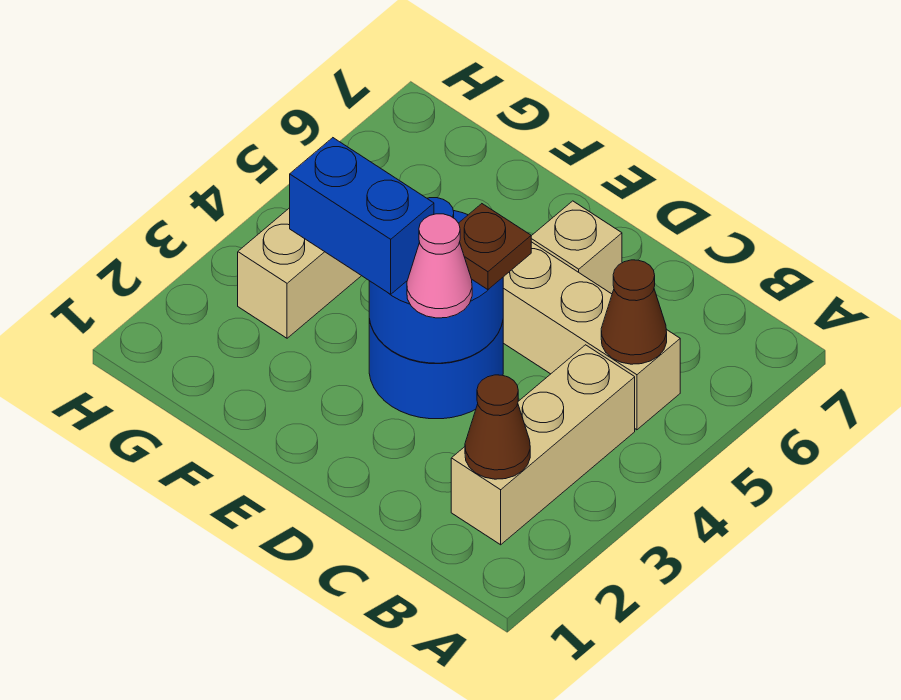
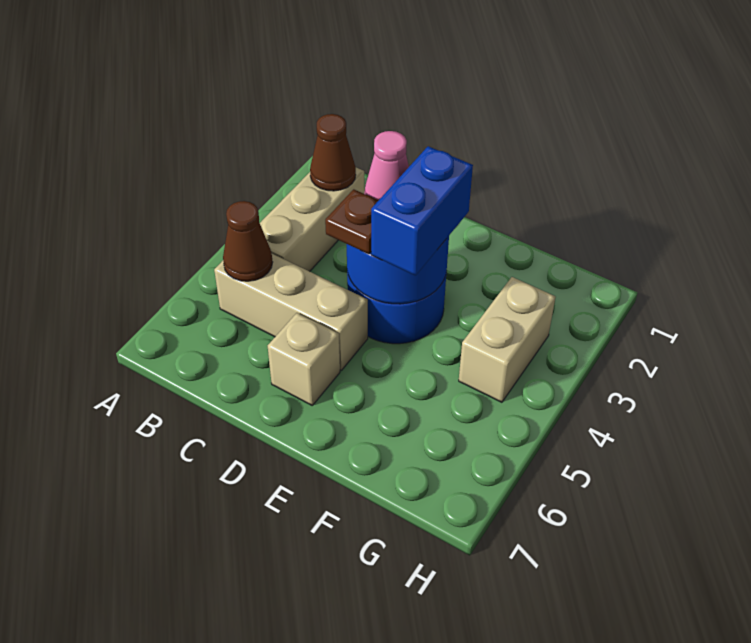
blue brick E3:F3 level 3 -> blue brick E3:E4 level 3

